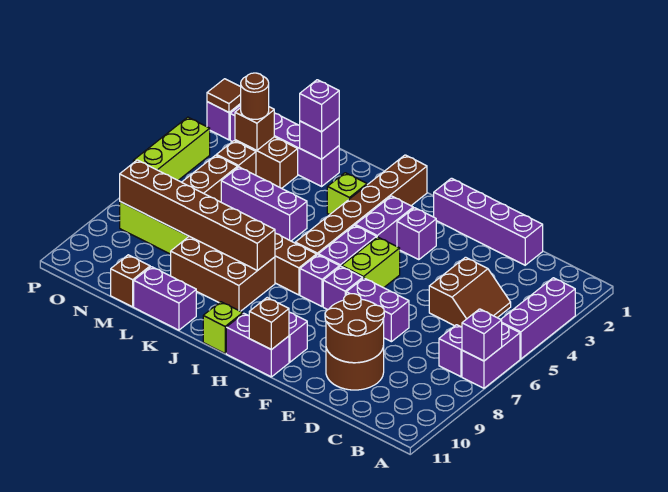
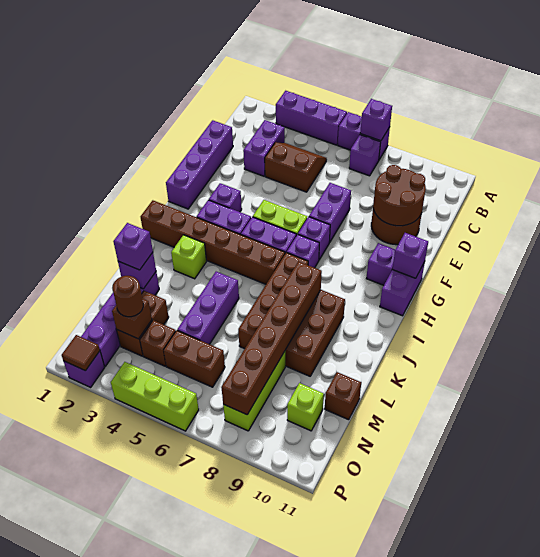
brown brick G11 level 2 -> purple brick G11 level 2
lime brick I11 level 1 -> lime brick N10 level 1
purple brick K11:L11 level 1 -> purple brick C3:D3 level 1

